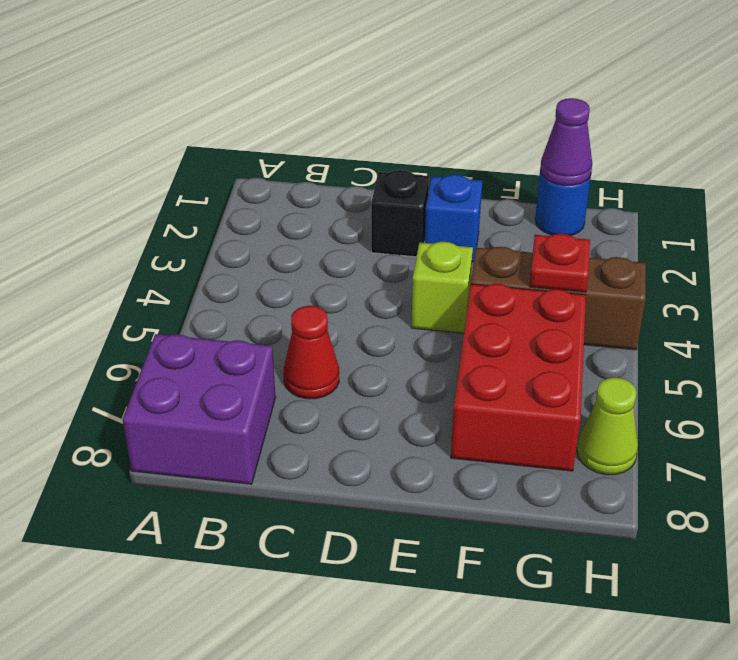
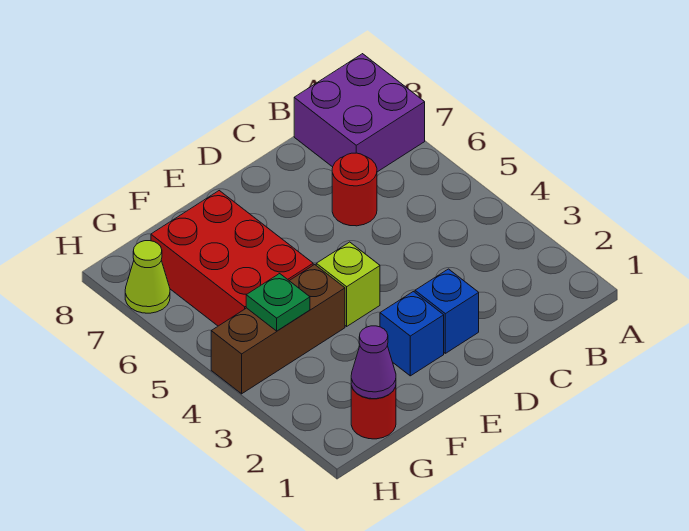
red cone C6 level 1 -> red round brick C6 level 1
black brick D2 level 1 -> blue brick D2 level 1
blue round brick G1 level 1 -> red round brick G1 level 1
red plate G4 level 2 -> green plate G4 level 2

